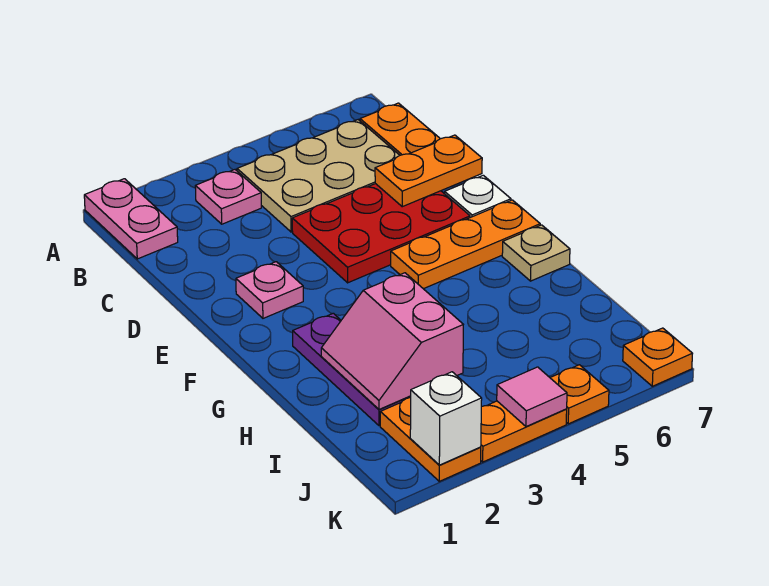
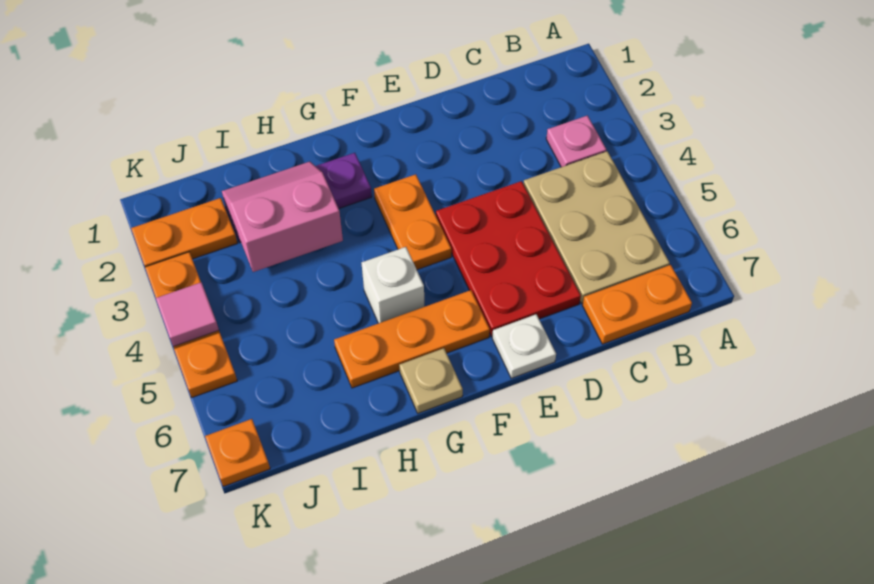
pink plate A1:B1 level 1 -> none
orange plate D6:D7 level 2 -> orange plate F3:F4 level 1
pink plate E2 level 1 -> none
orange plate F5:F7 level 1 -> orange plate F6:H6 level 1
white brick K2 level 2 -> white brick G5 level 1

